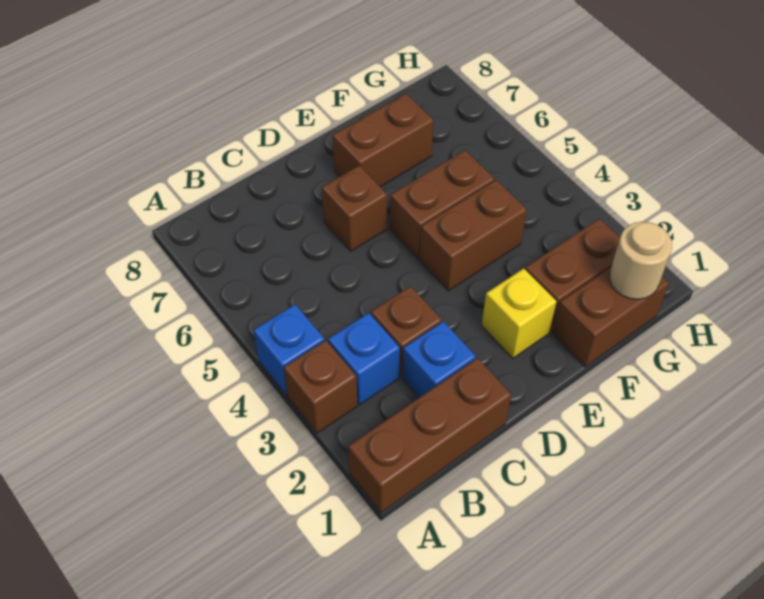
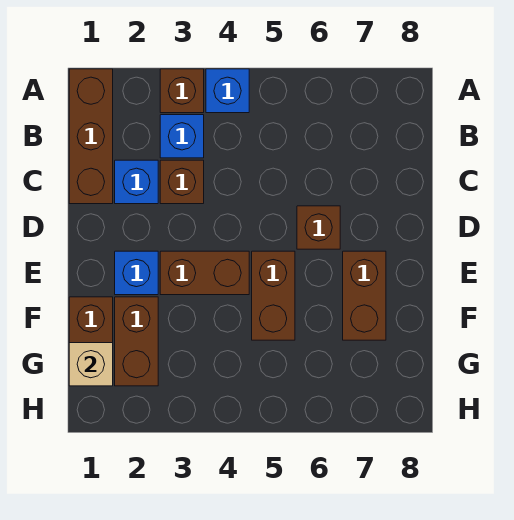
yellow brick E2 level 1 -> blue brick E2 level 1
brown brick E4:F4 level 1 -> brown brick E3:E4 level 1
tan round brick G1 level 2 -> tan brick G1 level 2

